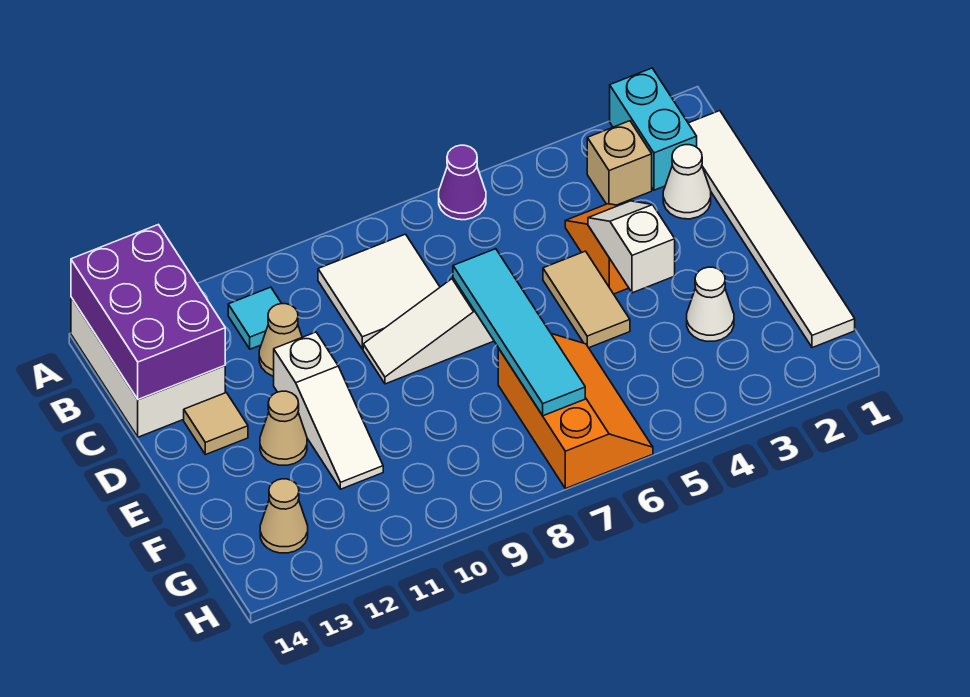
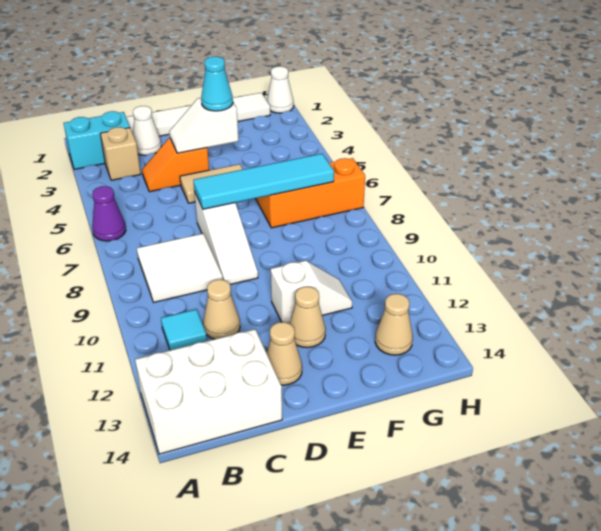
purple brick A13:C14 level 2 -> none
white slope D11:F11 level 1 top D -> white slope E11:F11 level 1 top E
tan tile D13 level 1 -> tan cone D13 level 1
none -> cyan cone E4 level 3
white cone F3 level 1 -> white cone H1 level 1

